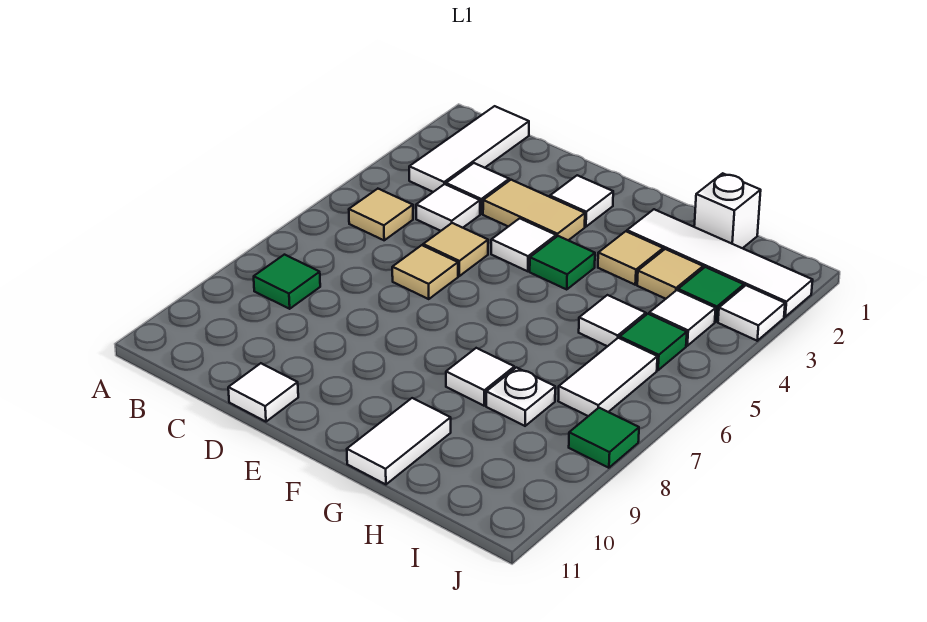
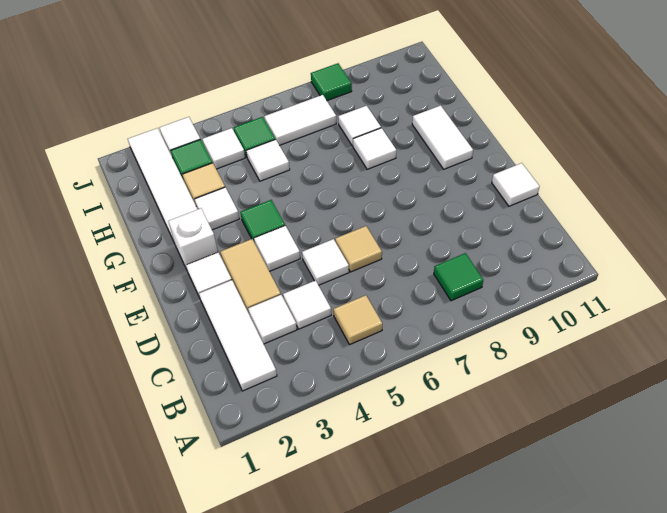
white tile B1:B3 level 1 -> white tile B2:D2 level 1
tan tile D5 level 1 -> white tile D5 level 1
tan tile G3 level 1 -> white tile G3 level 1
white tile G10:G11 level 1 -> white tile F10:G10 level 1
white brick H1 level 1 -> white brick F2 level 1
white plate H8 level 1 -> white tile H8 level 1

